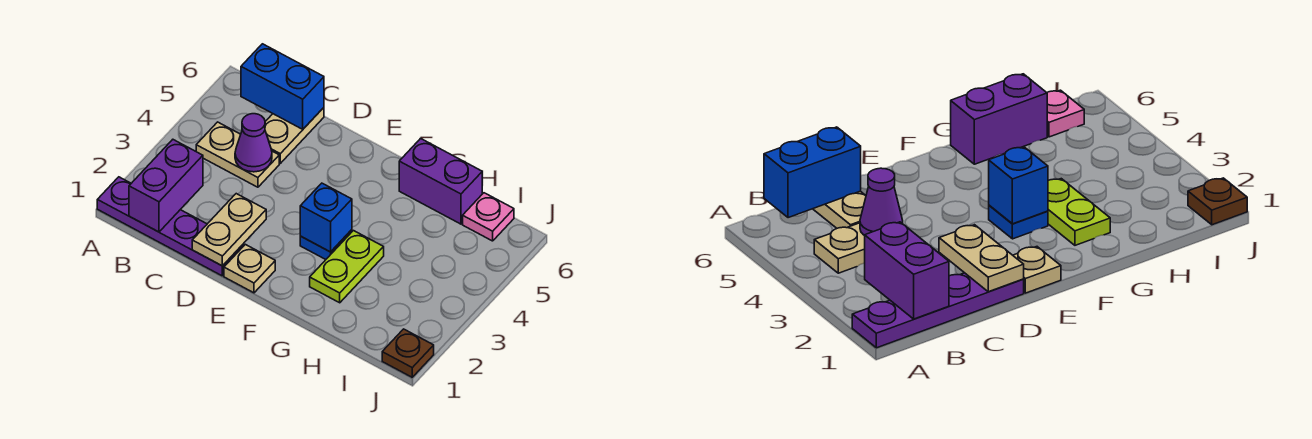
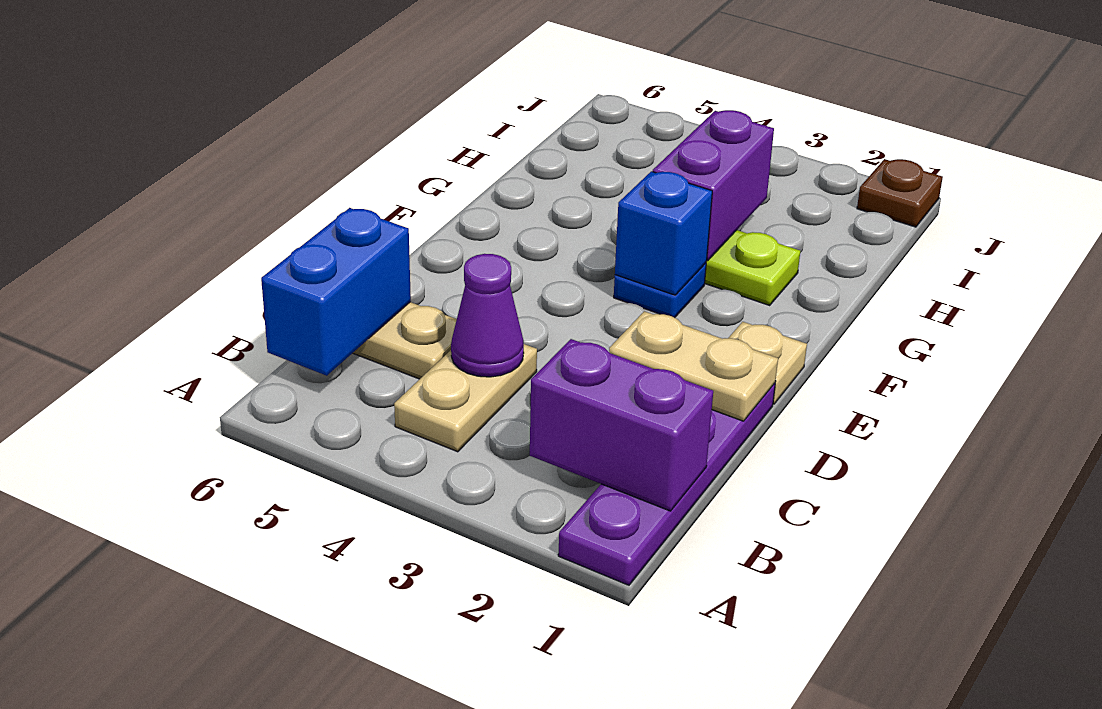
purple brick G6:H6 level 1 -> purple brick G3:H3 level 2
pink plate I6 level 1 -> none

